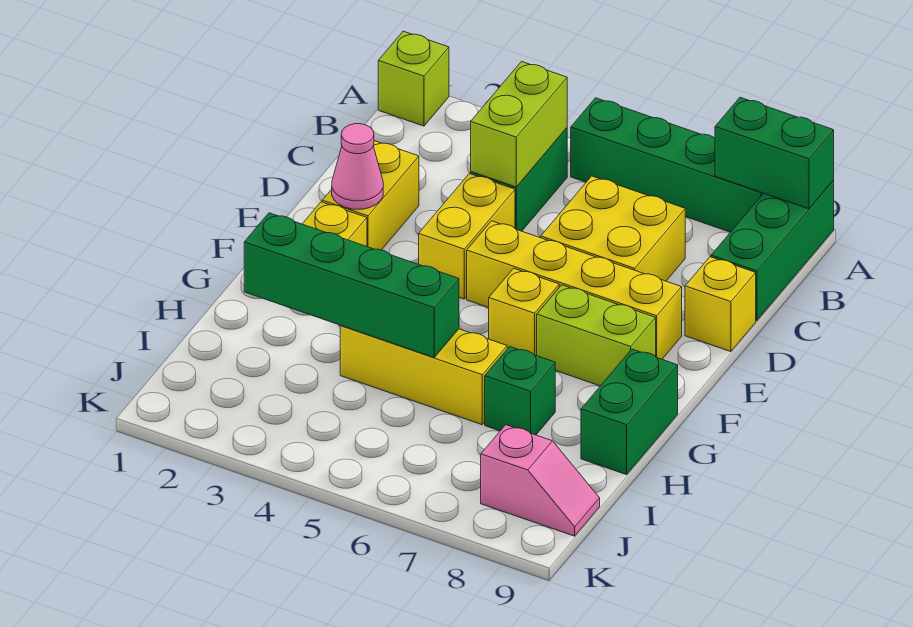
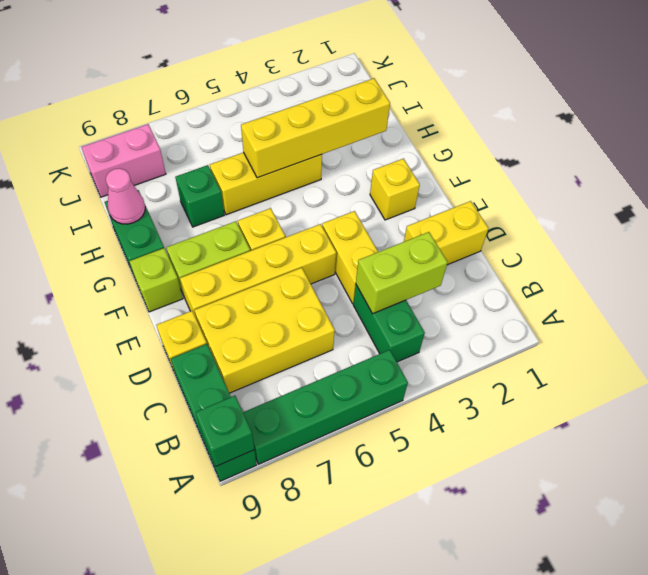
lime brick A1 level 1 -> lime brick F9 level 1
green brick A8:A9 level 2 -> green brick A9 level 2
lime brick B4:C4 level 2 -> lime brick C3:C4 level 2
yellow brick C6:D7 level 1 -> yellow brick C6:D8 level 1
yellow brick D2:E2 level 1 -> yellow brick D1:D2 level 1
pink cone E2 level 2 -> pink cone H9 level 2
green brick H2:H5 level 2 -> yellow brick H2:H5 level 2
pink slope J8:J9 level 1 top 8 -> pink brick J8:J9 level 1

